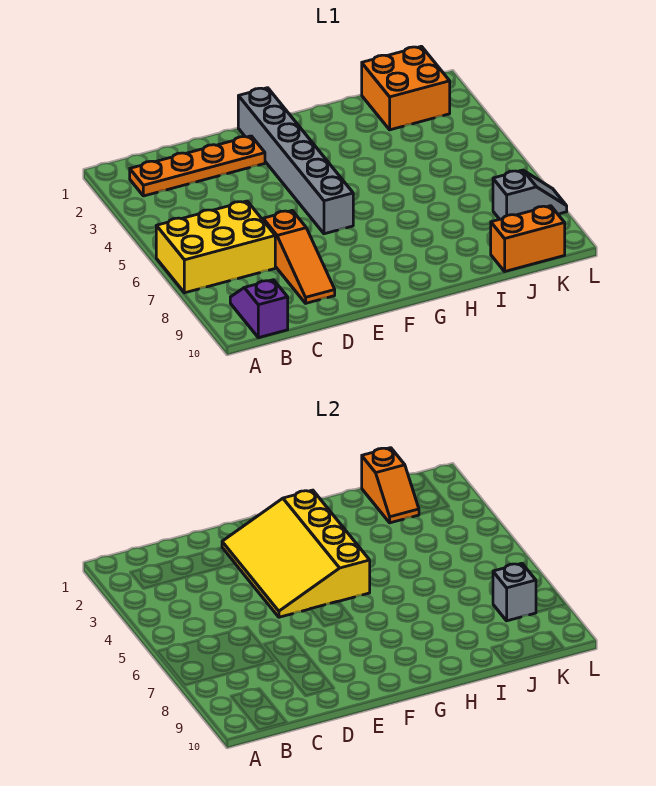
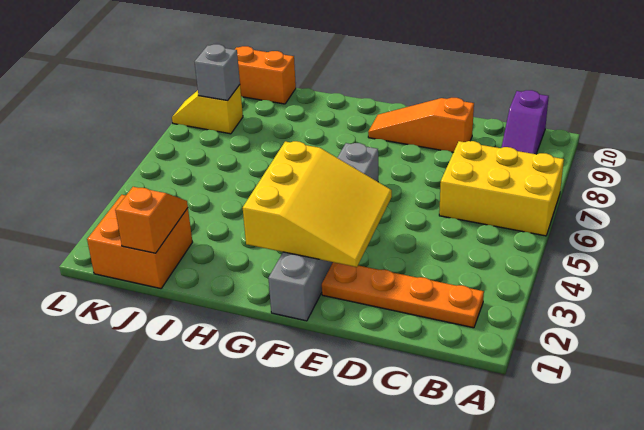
orange slope D7:D9 level 1 top 7 -> orange slope D9:F9 level 1 top D
yellow slope E2:G5 level 2 top G -> yellow slope E2:G4 level 2 top G
grey slope K8:L8 level 1 top K -> yellow slope K8:L8 level 1 top K

